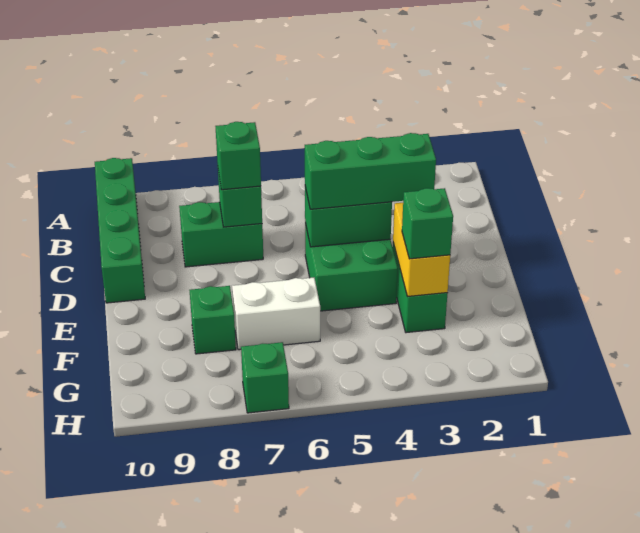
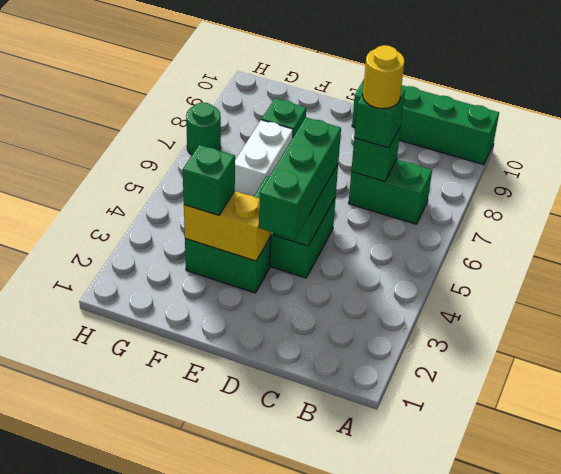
green brick C7:C8 level 1 -> green brick B7:C7 level 1
none -> yellow round brick C7 level 4
green brick H7 level 1 -> green round brick H7 level 1

